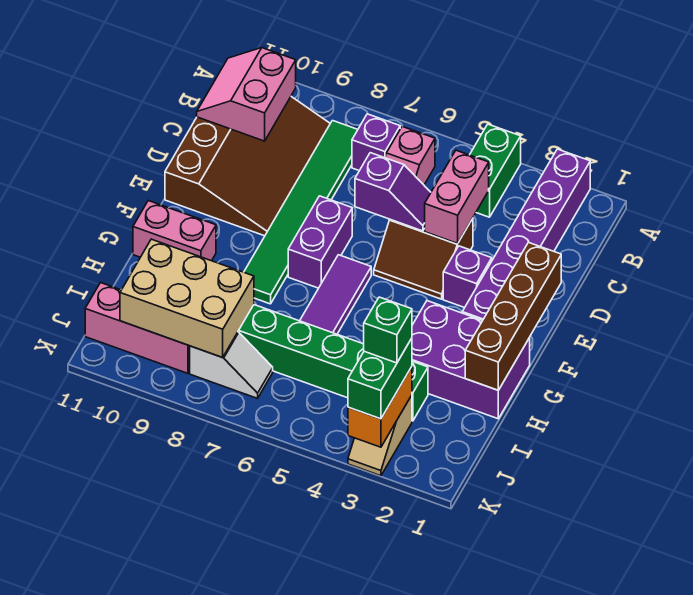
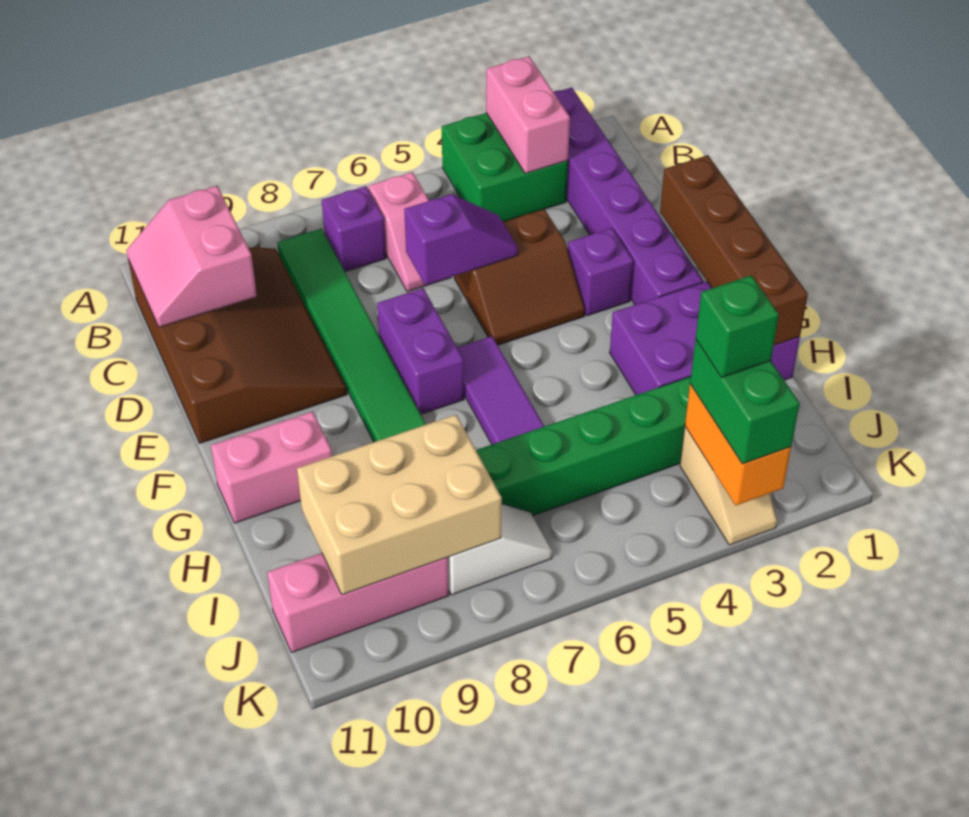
green brick A4:B4 level 1 -> green brick A3:B4 level 1
pink brick C4:D4 level 2 -> pink brick A3:B3 level 2

